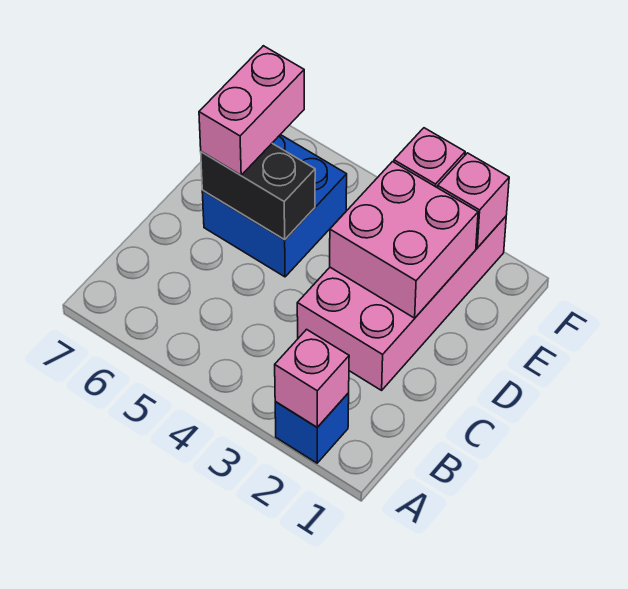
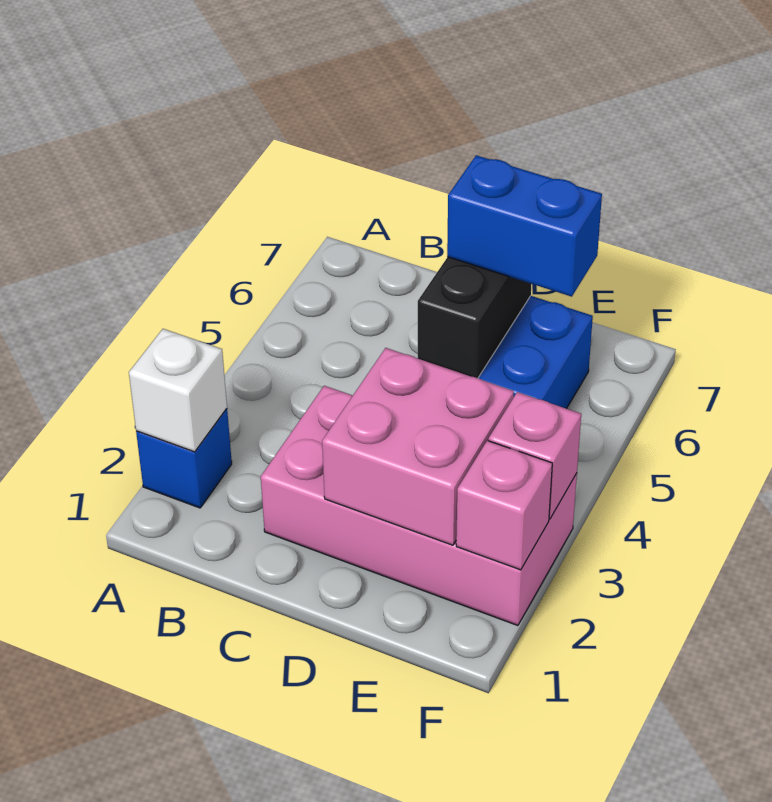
pink brick A2 level 2 -> white brick A2 level 2
pink brick D6:E6 level 3 -> blue brick D6:E6 level 3

